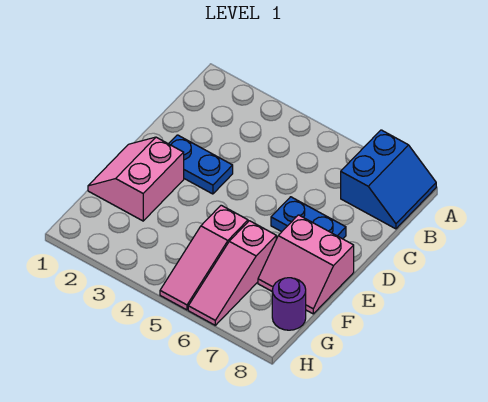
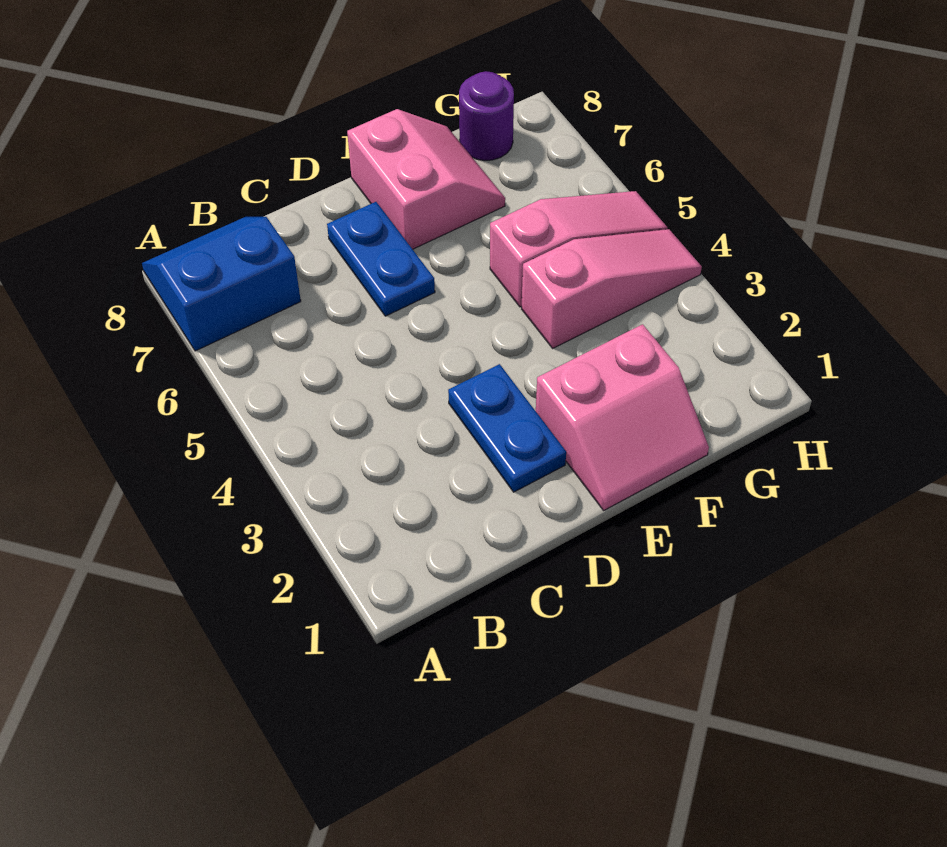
pink slope F6:H6 level 1 top F -> pink slope F4:H4 level 1 top F

